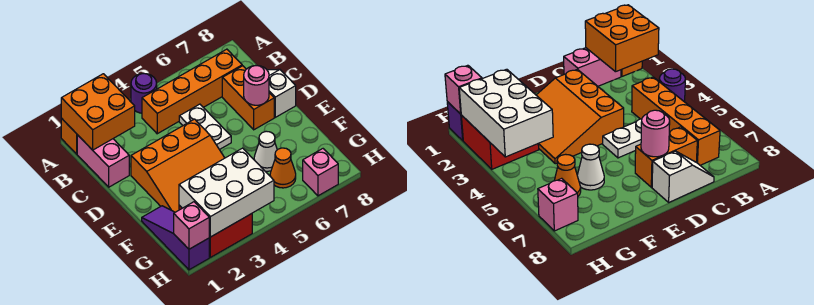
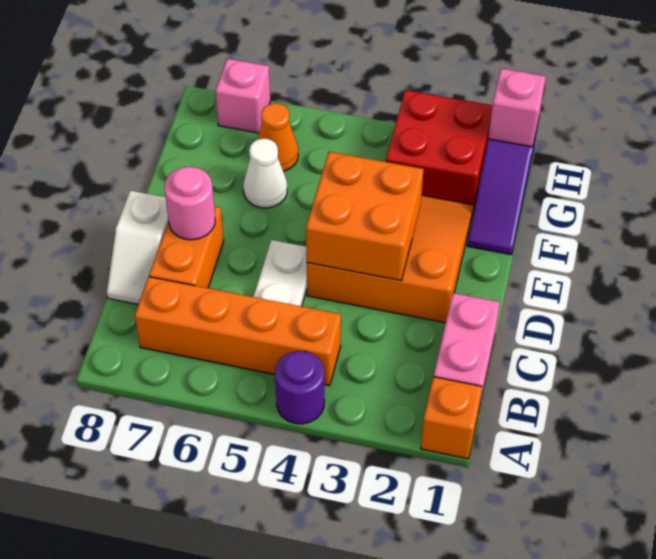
orange brick A1:B2 level 2 -> orange brick D3:E4 level 2
white brick G2:H4 level 2 -> none

